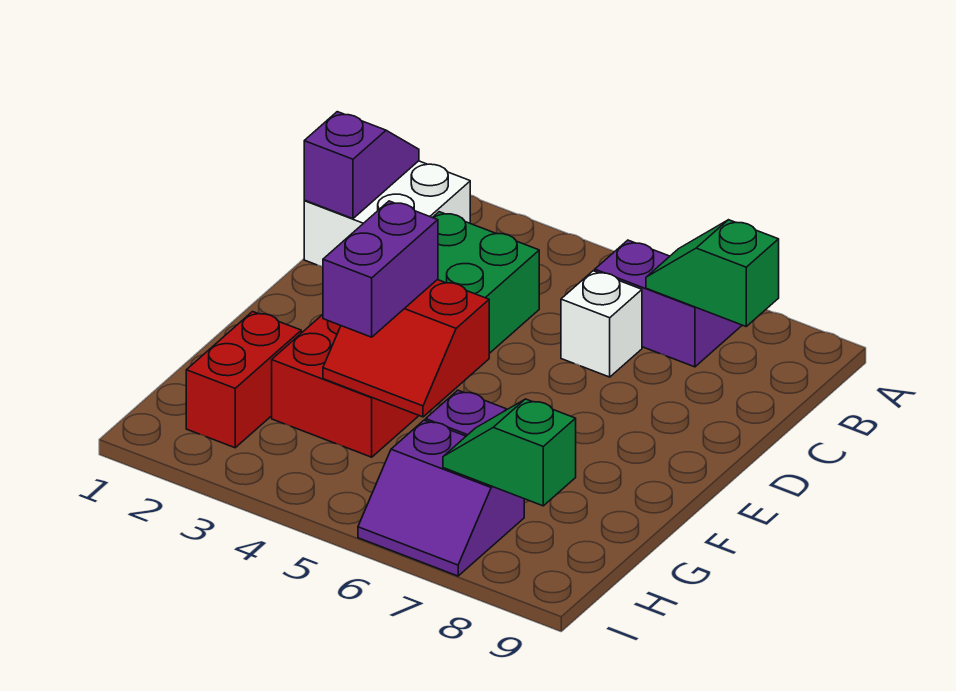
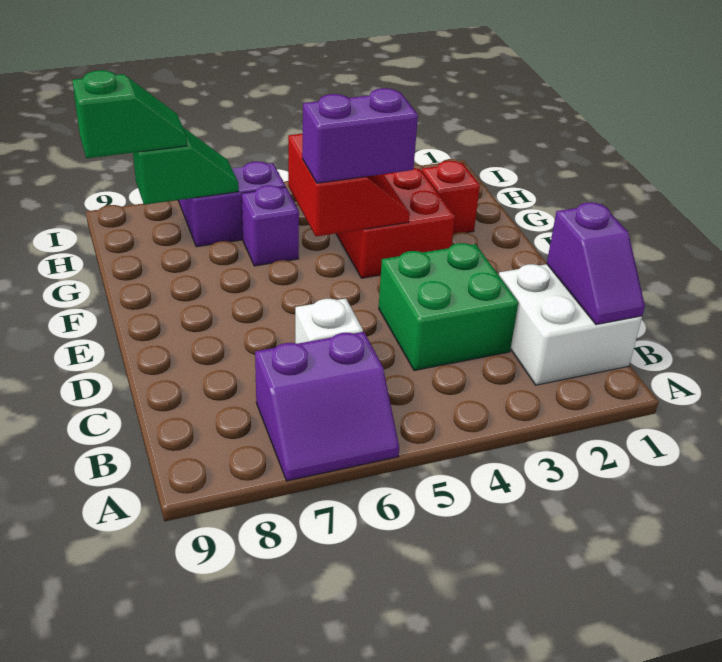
green slope B7:B8 level 2 top 8 -> green slope H8:H9 level 3 top 9
red slope F4:G5 level 2 top F -> red slope F4:G5 level 2 top 5
purple brick F4:G4 level 3 -> purple brick F4:F5 level 3
red brick G2:H2 level 1 -> red brick G2 level 1

